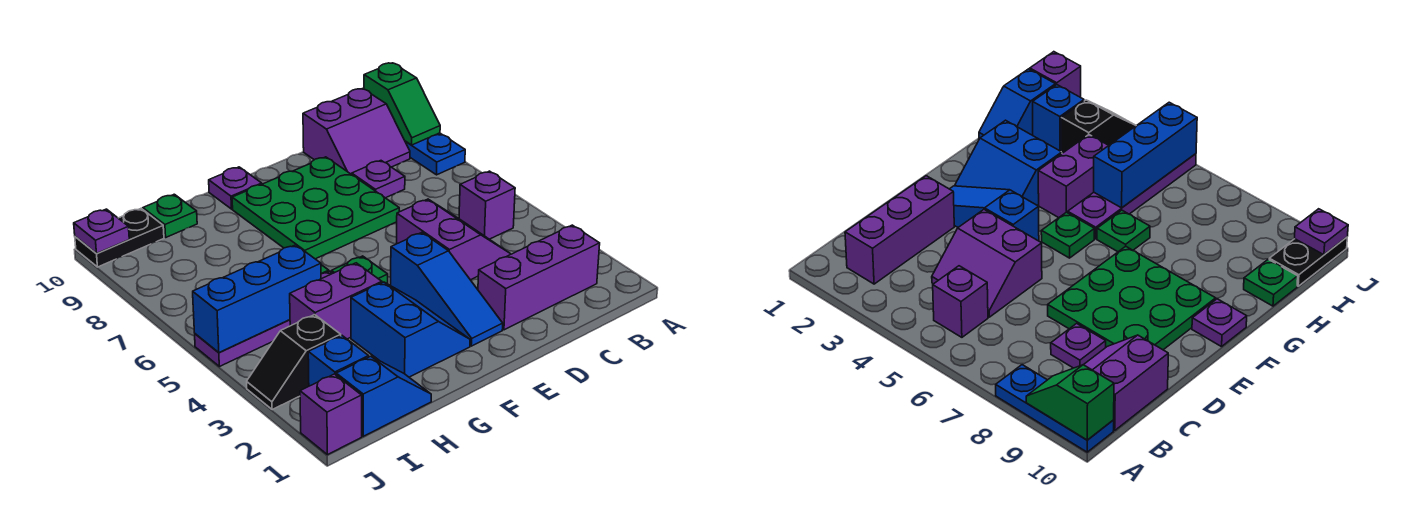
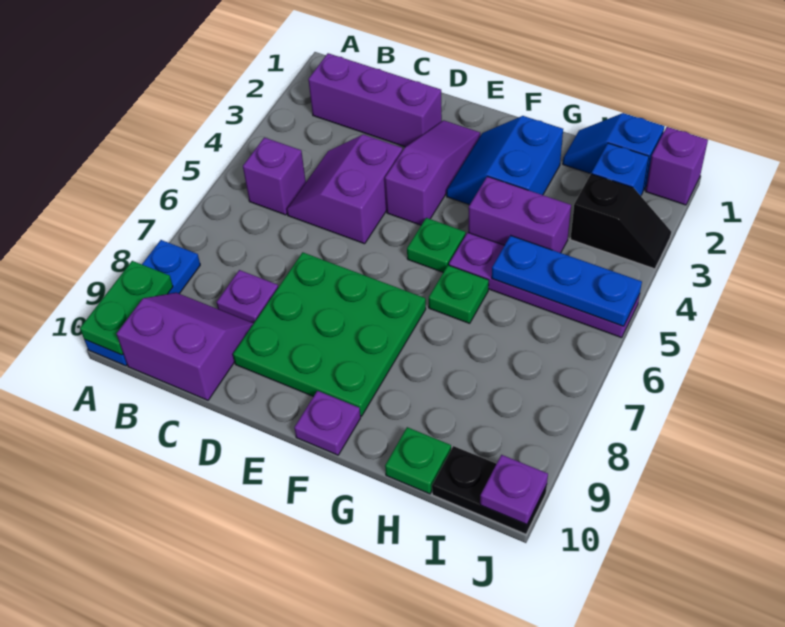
green slope A9:A10 level 2 top 10 -> green plate A9:A10 level 2
blue slope E2:E4 level 1 top 4 -> purple slope E2:E4 level 1 top 4
blue brick H5:J5 level 2 -> blue plate H5:J5 level 2

